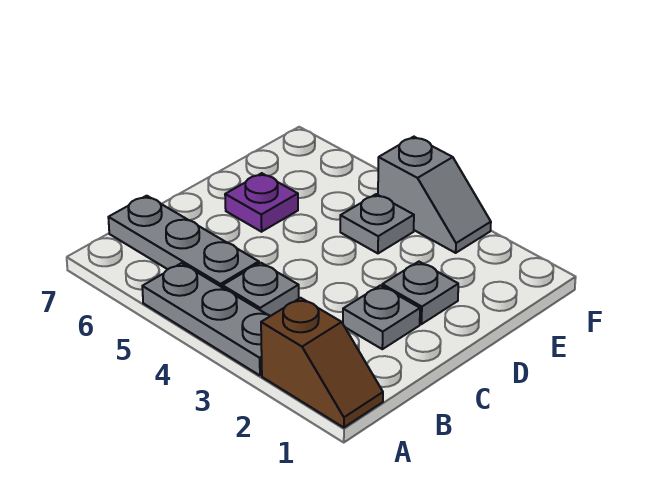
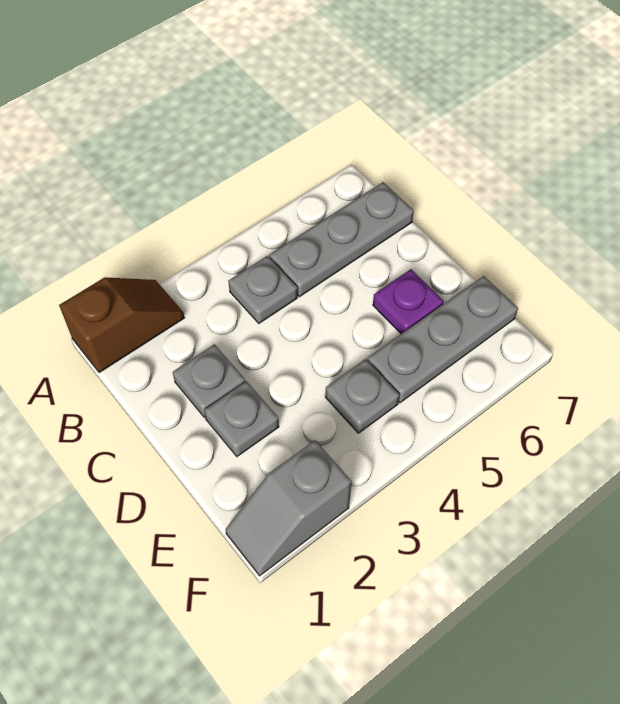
brown slope A1:A2 level 1 top 2 -> brown slope A1:A2 level 1 top 1
grey plate A3:A5 level 1 -> grey plate E5:E7 level 1
grey slope F3:F4 level 1 top 4 -> grey slope F1:F2 level 1 top 2

